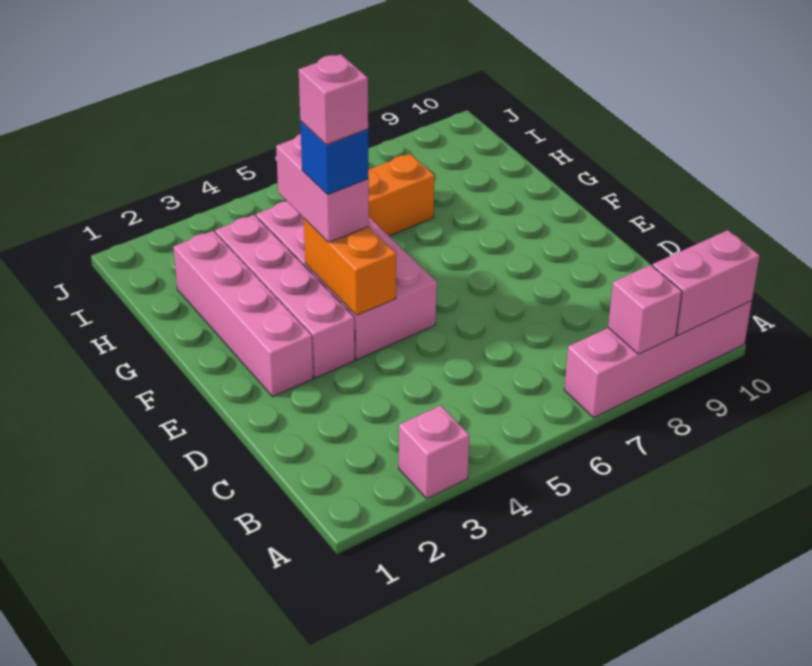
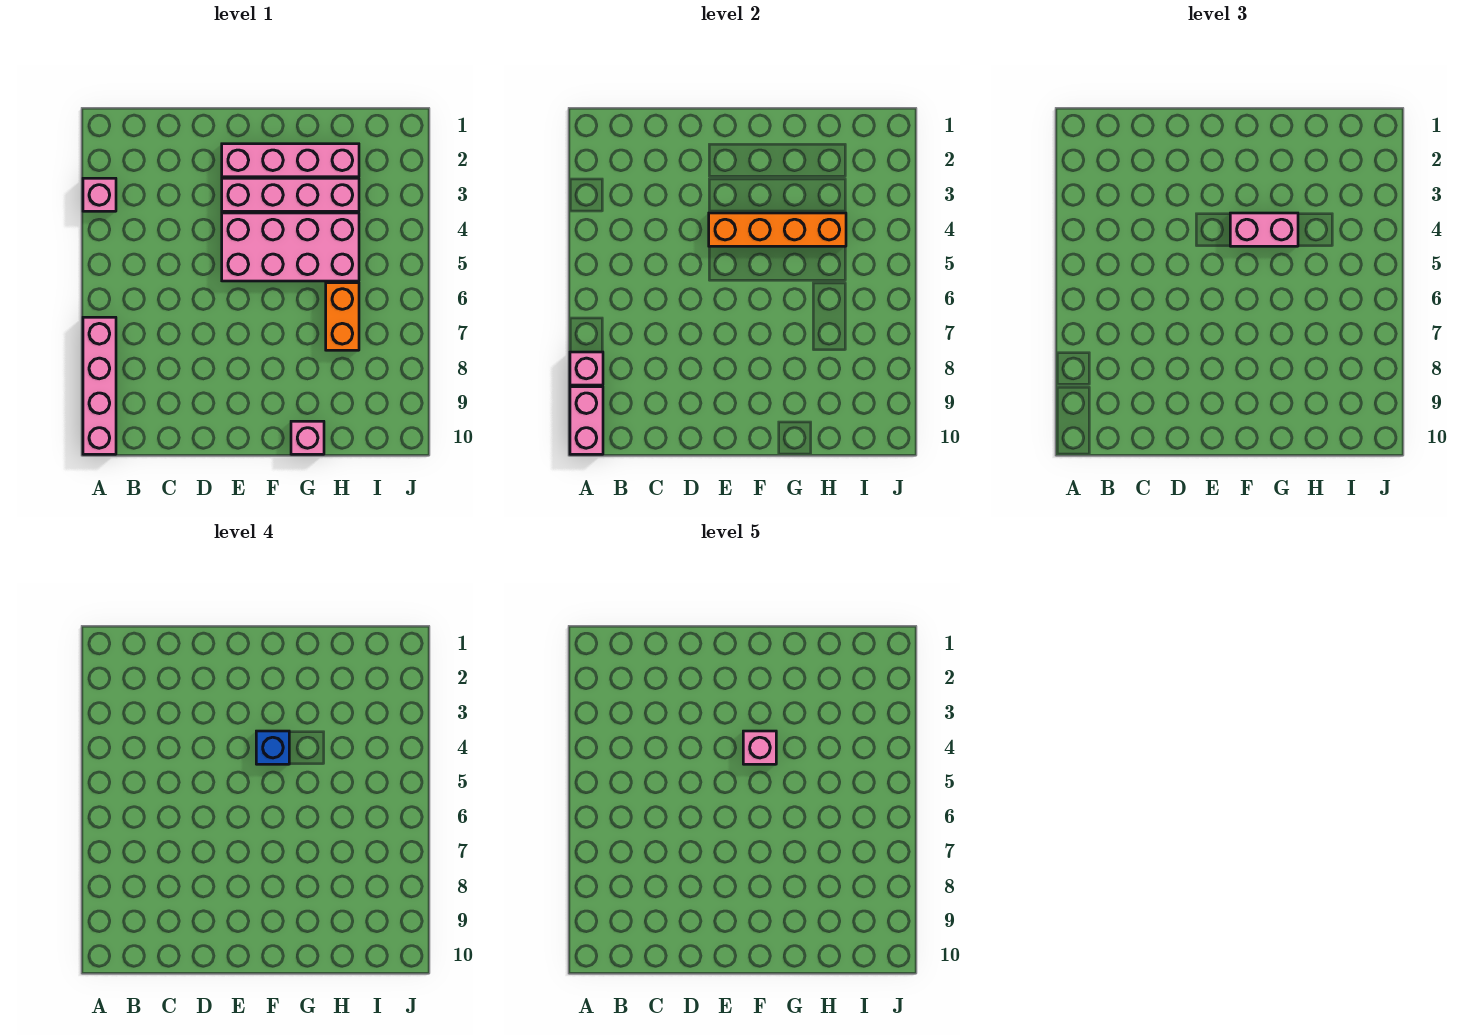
orange brick E4:F4 level 2 -> orange brick E4:H4 level 2
none -> pink brick G10 level 1

